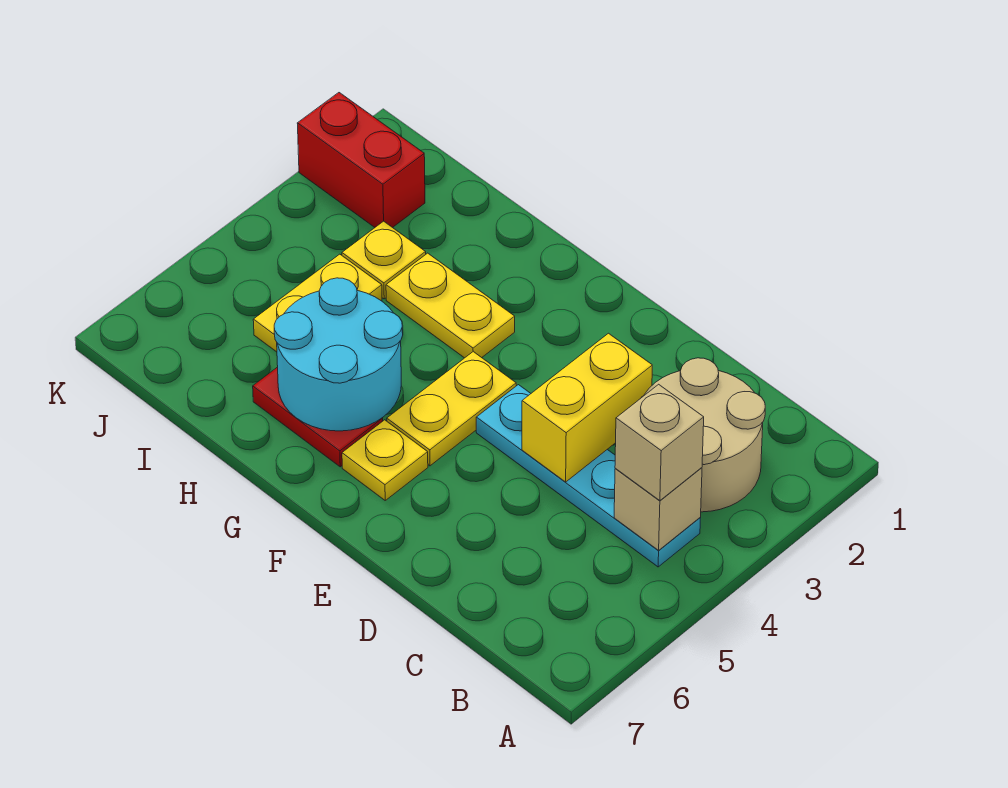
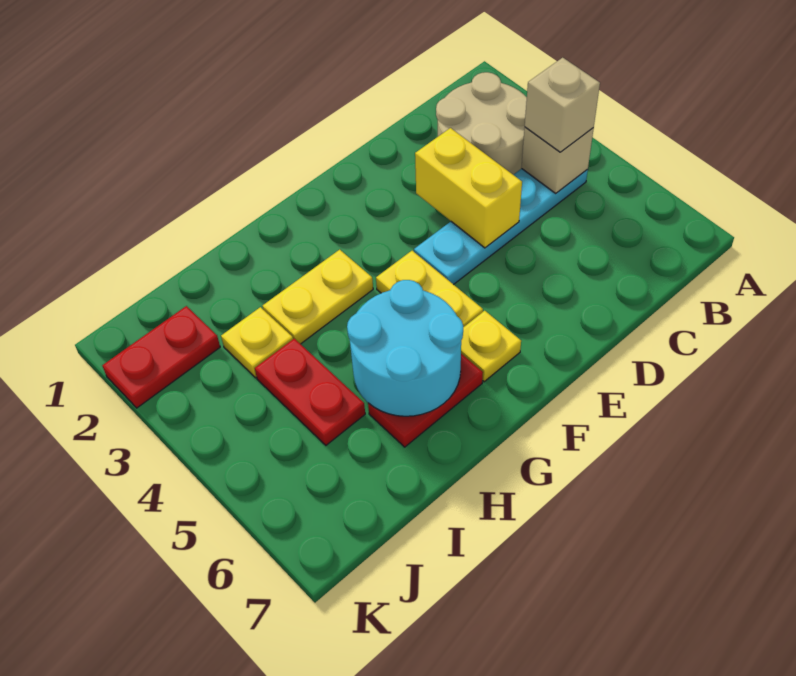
yellow plate I4:I5 level 1 -> red plate I4:I5 level 1
red brick J2:K2 level 1 -> red plate J2:K2 level 1

